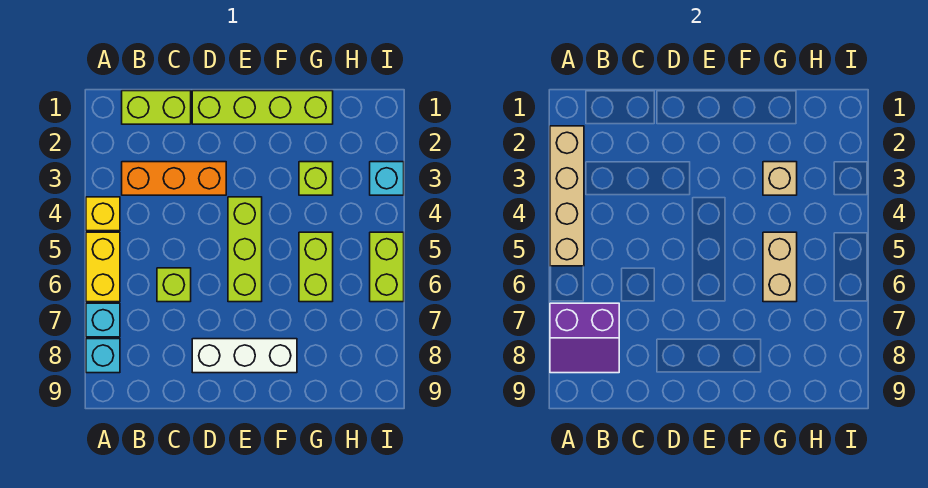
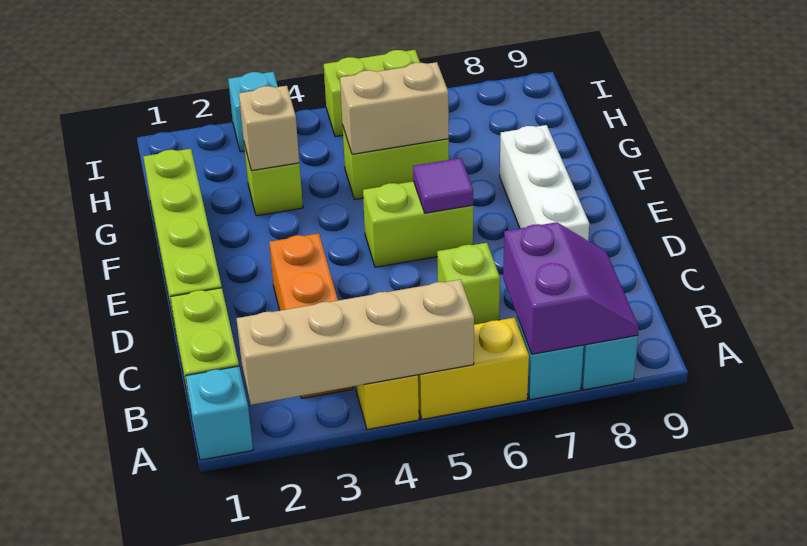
none -> cyan brick A1 level 1
lime brick E4:E6 level 1 -> lime brick E5:E6 level 1
none -> purple tile E6 level 2

